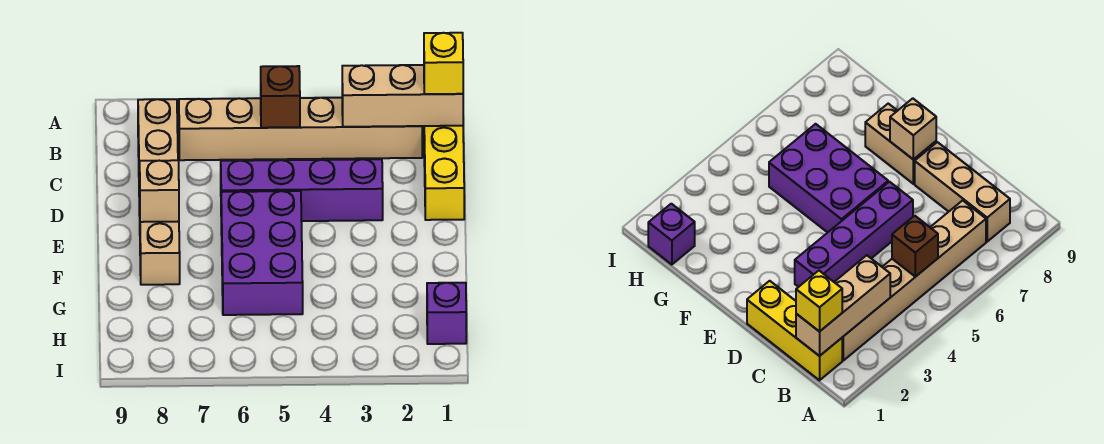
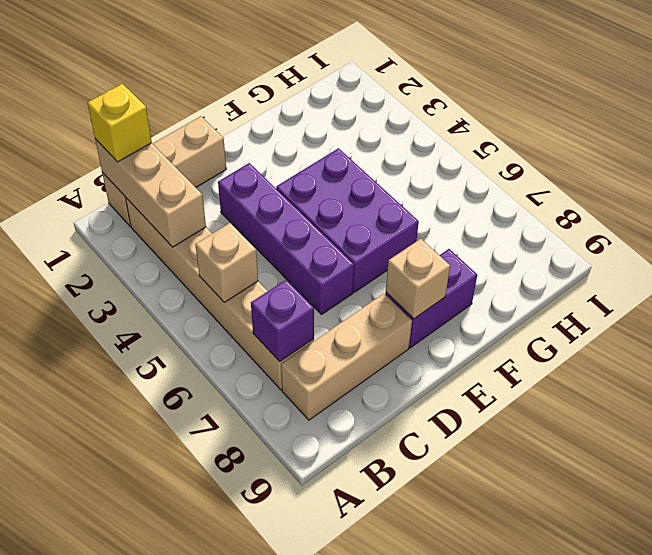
yellow brick B1:D1 level 1 -> tan brick B1:D1 level 1
brown brick B5 level 2 -> tan brick B5 level 2
purple brick E5:G6 level 1 -> purple brick E4:F6 level 1
tan brick E8:F8 level 1 -> purple brick E8:F8 level 1
purple brick H1 level 1 -> purple brick B7 level 2

